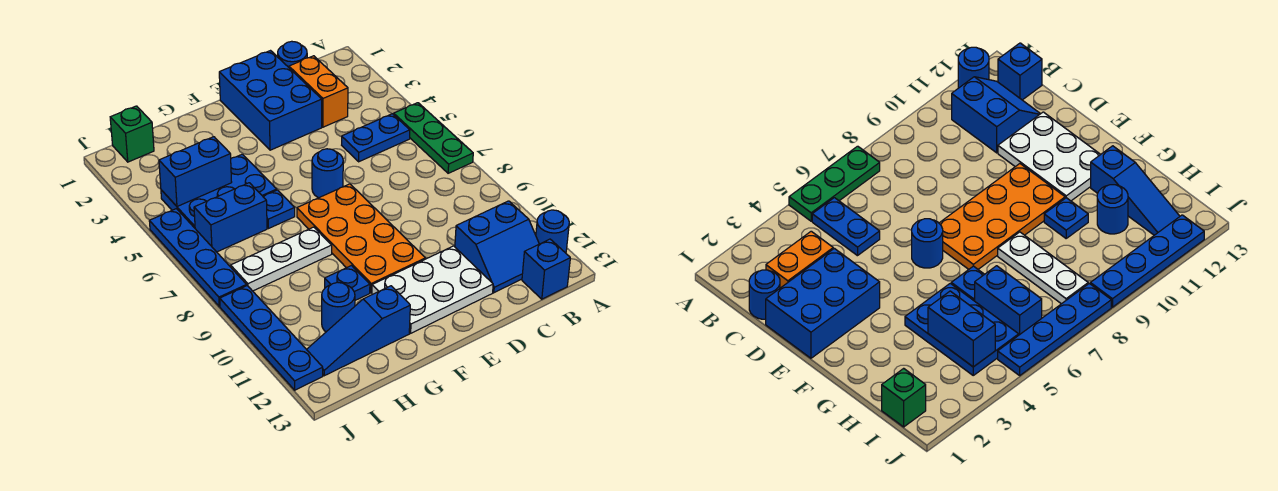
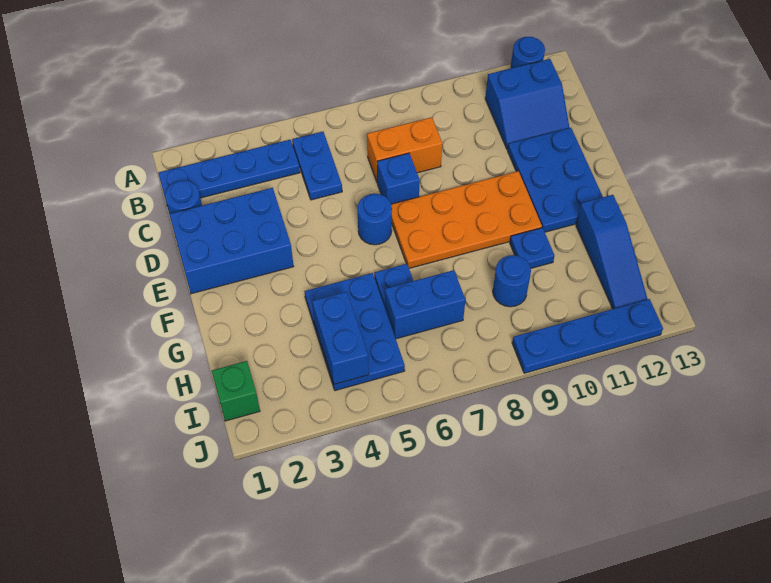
green plate A5:A7 level 1 -> none
blue slope B11:C12 level 1 top 11 -> blue slope B11:C12 level 1 top B
blue brick B13 level 1 -> blue brick D7 level 1
orange brick C2:C3 level 1 -> orange brick C7:C8 level 1
white plate D11:F12 level 1 -> blue plate D11:F12 level 1
white plate G8:I8 level 1 -> none
blue brick H6:I6 level 1 -> blue brick H6:H7 level 1
blue round brick H11 level 1 -> blue round brick H9 level 1
blue plate J5:J8 level 1 -> blue plate B1:B4 level 1

